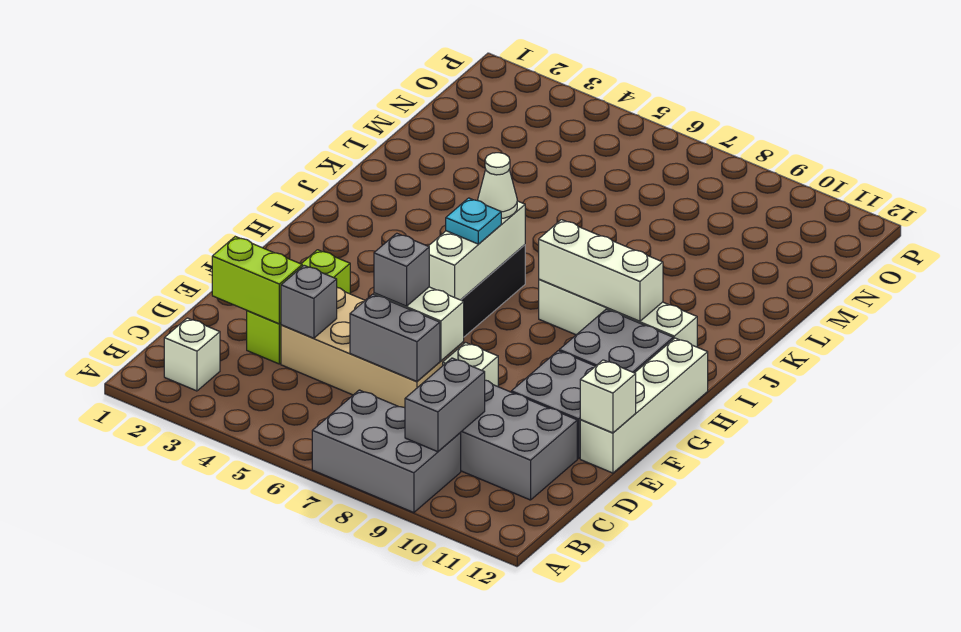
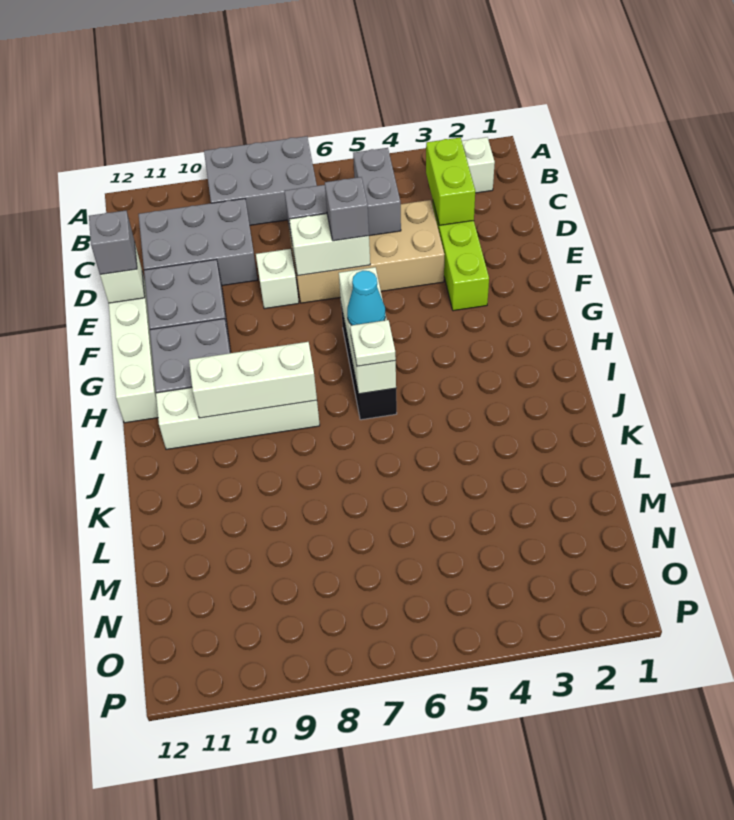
grey brick B9:C9 level 2 -> grey brick C5:D5 level 2
lime brick D2:D3 level 2 -> lime brick C3:D3 level 2
grey brick D4 level 2 -> grey brick E12 level 3
cyan plate H6 level 3 -> cyan cone H6 level 3
white cone I6 level 3 -> white plate I6 level 3

